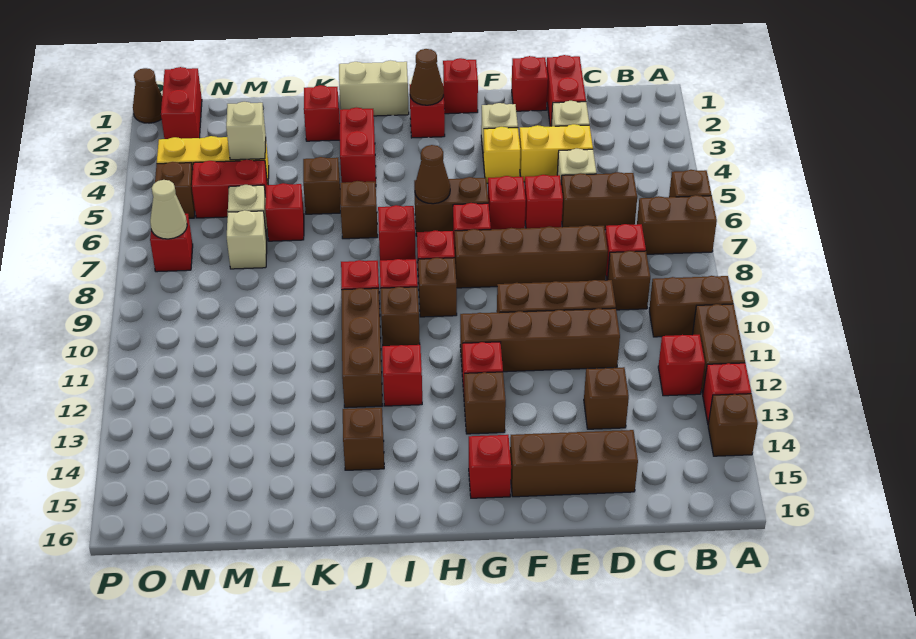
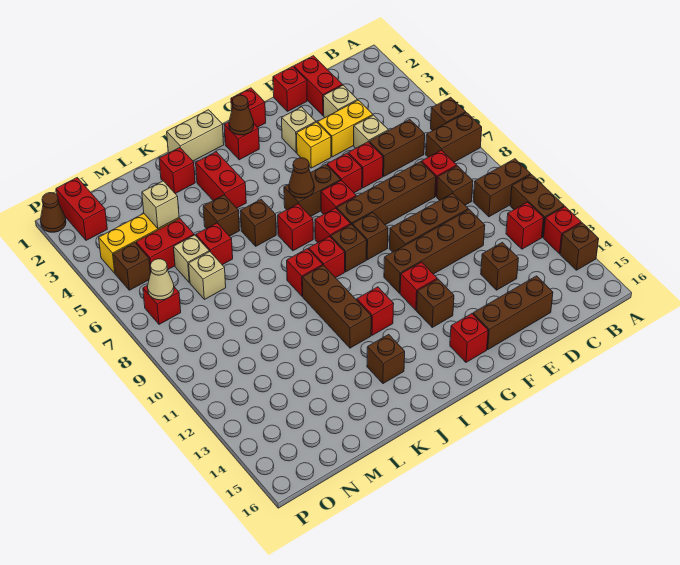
brown brick I10 level 1 -> brown brick G9 level 1

